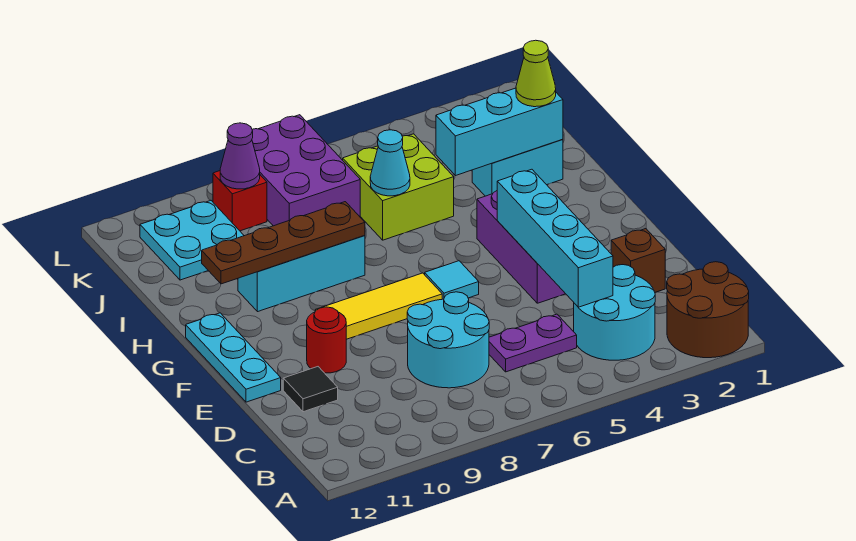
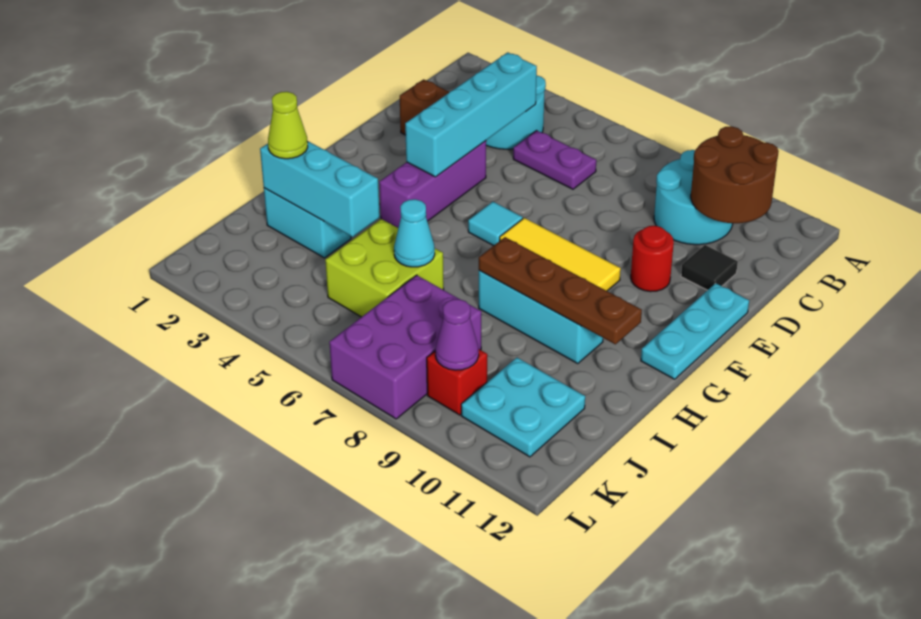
brown round brick A1:B2 level 1 -> brown round brick B10:C11 level 2
cyan round brick C7:D8 level 1 -> cyan round brick B9:C10 level 1

